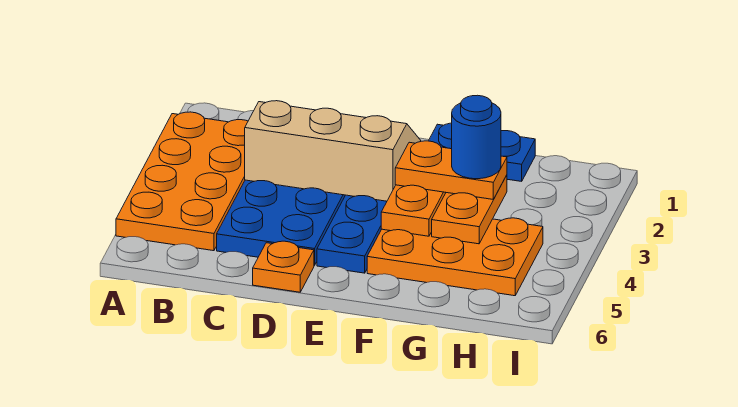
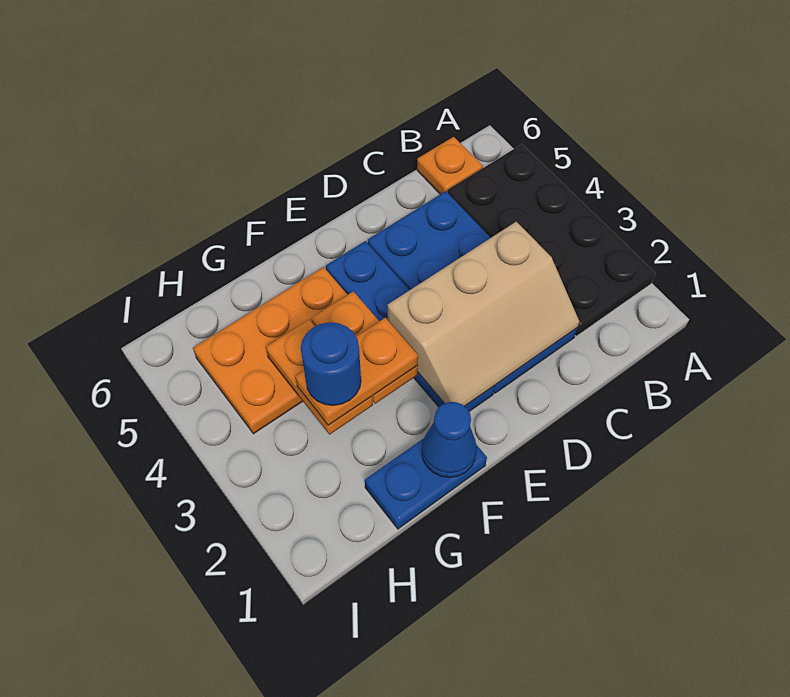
orange plate A2:B5 level 1 -> black plate A2:B5 level 1
orange plate D6 level 1 -> orange plate B6 level 1
none -> blue cone F1 level 2

